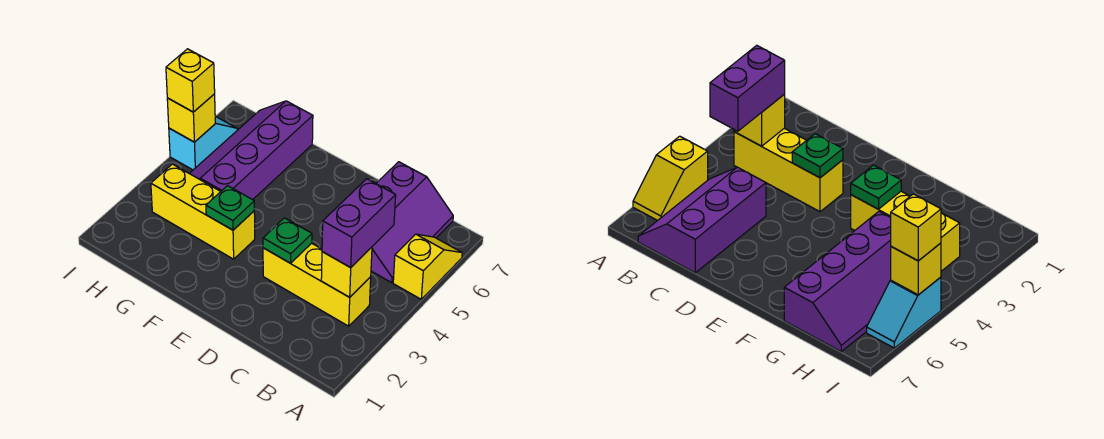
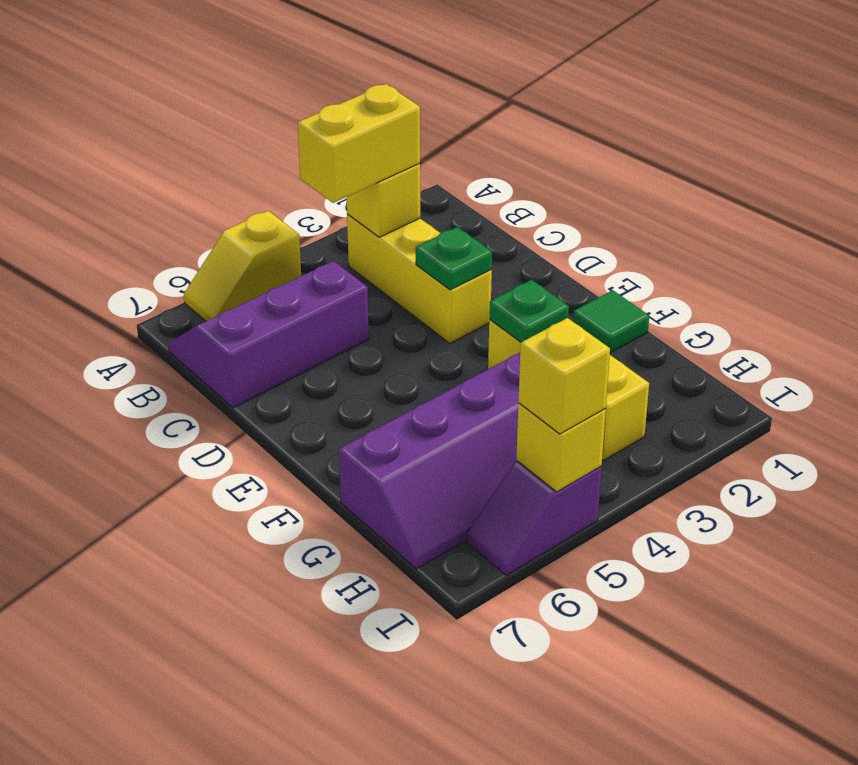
purple brick B3:B4 level 3 -> yellow brick B3:B4 level 3
none -> green tile F1 level 1
cyan slope I5:I6 level 1 top 5 -> purple slope I5:I6 level 1 top 5

